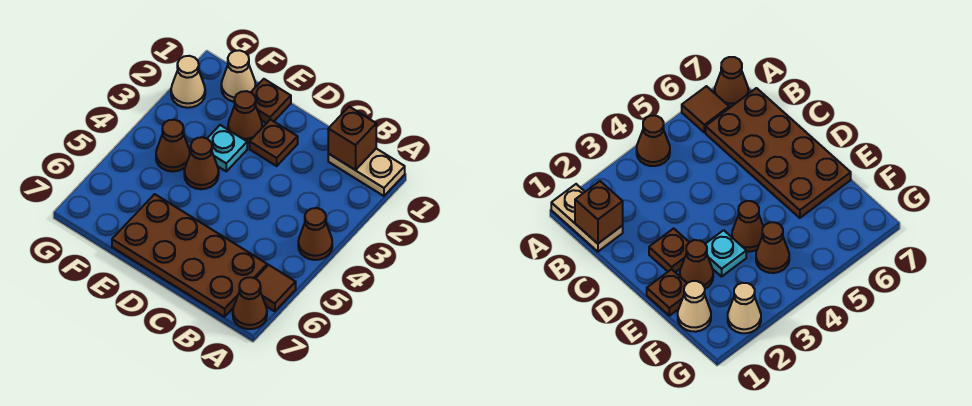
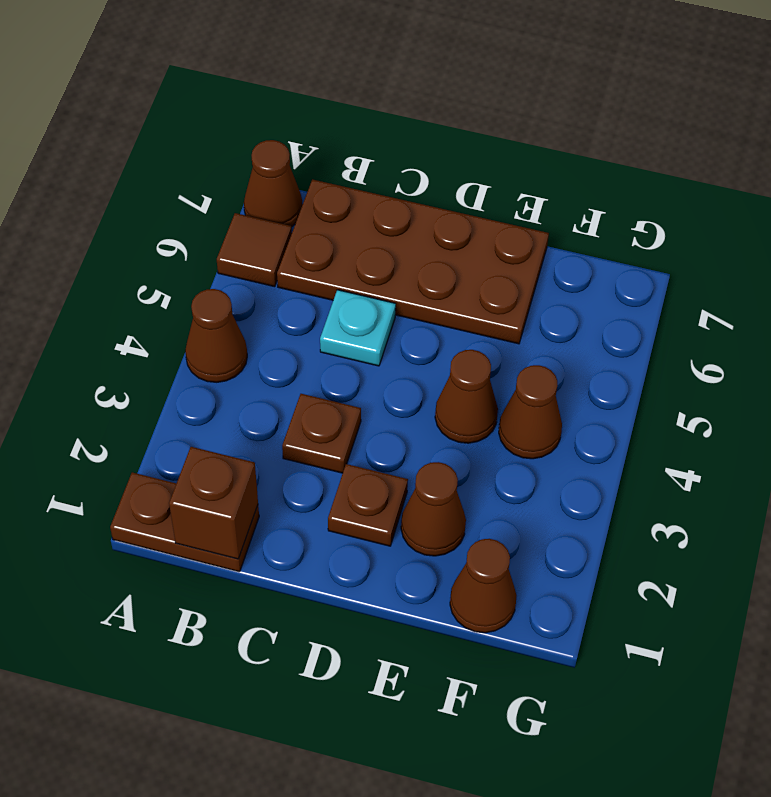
tan plate A1:B1 level 1 -> brown plate A1:B1 level 1
brown plate E1 level 1 -> brown plate C3 level 1
cyan plate E3 level 1 -> cyan plate C5 level 1
tan cone F1 level 1 -> brown cone F1 level 1
tan cone G2 level 1 -> none

